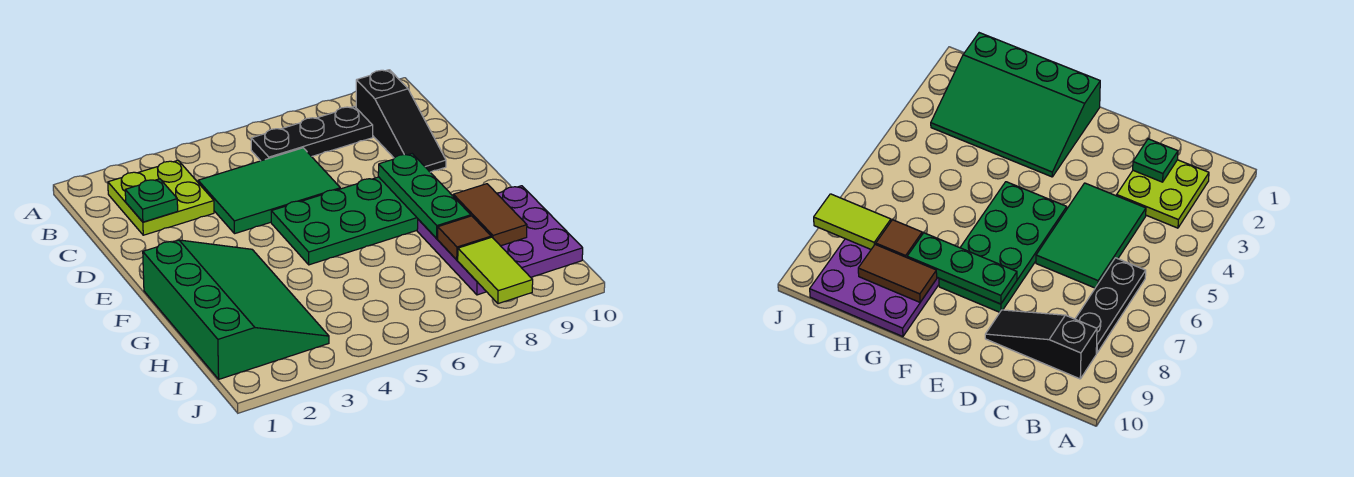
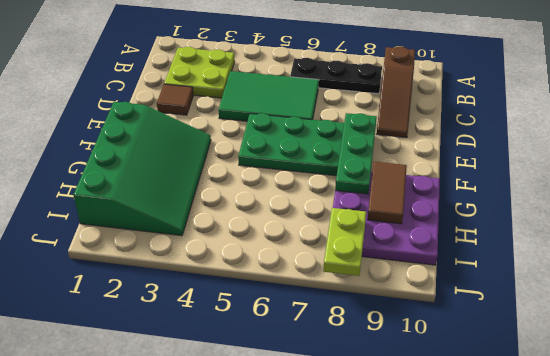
black slope B9:D9 level 1 top B -> brown slope B9:D9 level 1 top B
green plate C2 level 2 -> none
brown tile H8 level 2 -> brown tile D2 level 1
lime tile I8:J8 level 2 -> lime plate I8:J8 level 2

